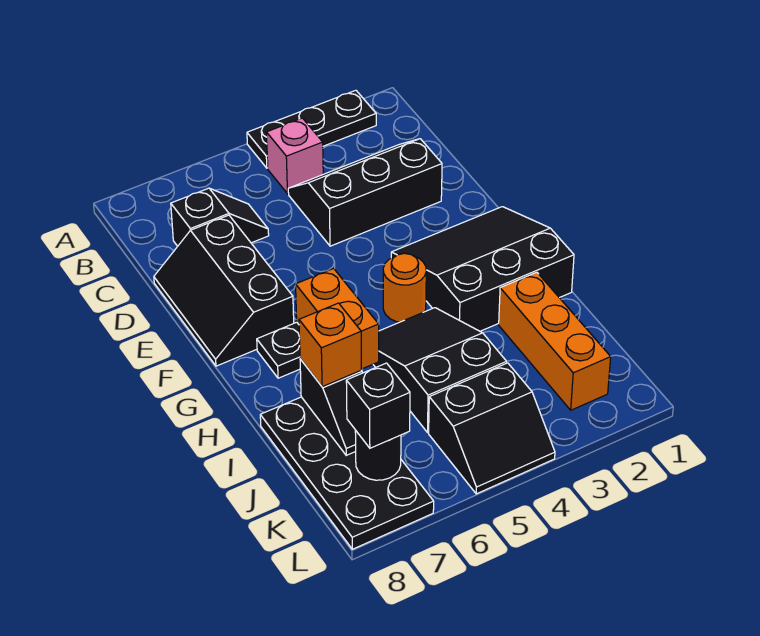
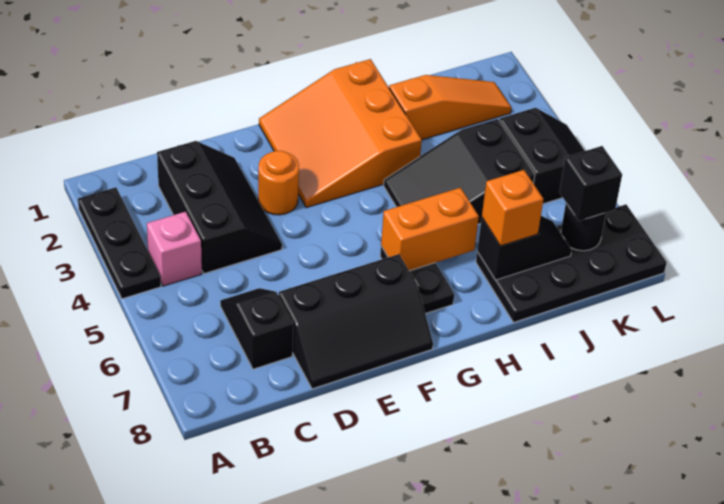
black slope C2:D4 level 1 top D -> black slope C2:D4 level 1 top C
black slope F1:H3 level 1 top H -> orange slope F1:H3 level 1 top H
orange round brick G4 level 1 -> orange round brick E3 level 1
orange brick I2:K2 level 1 -> orange slope I2:K2 level 1 top I

